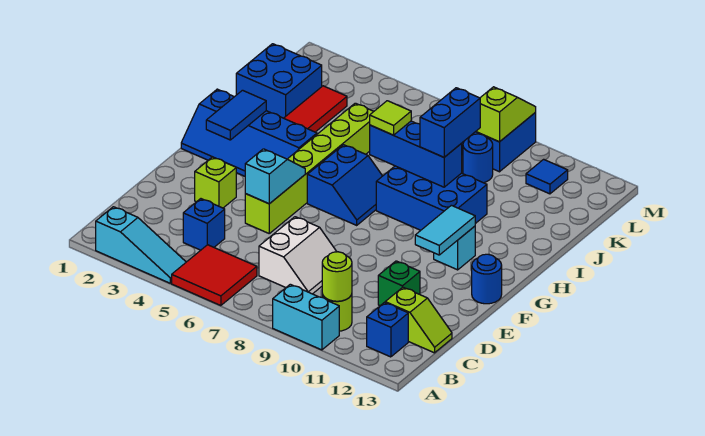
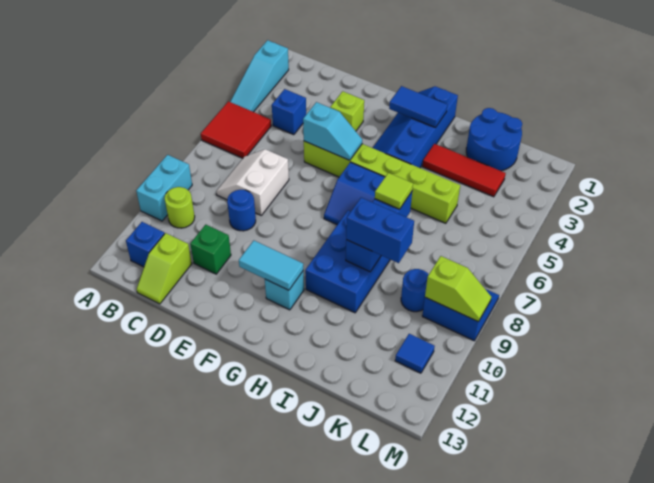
lime round brick B10 level 2 -> none
white slope C7:D8 level 1 top 7 -> white slope C7:D8 level 1 top D
blue round brick F13 level 1 -> blue round brick D9 level 1
blue brick J1:K2 level 1 -> blue round brick J1:K2 level 1

